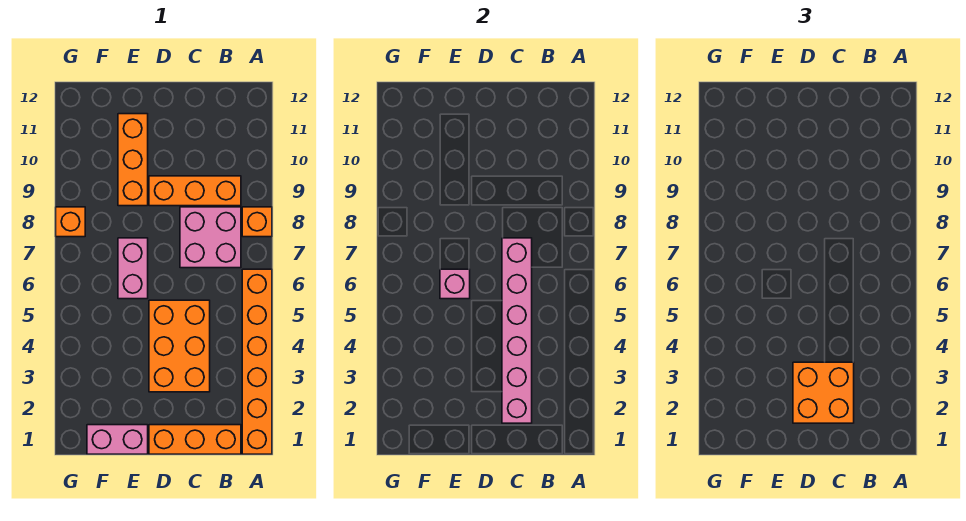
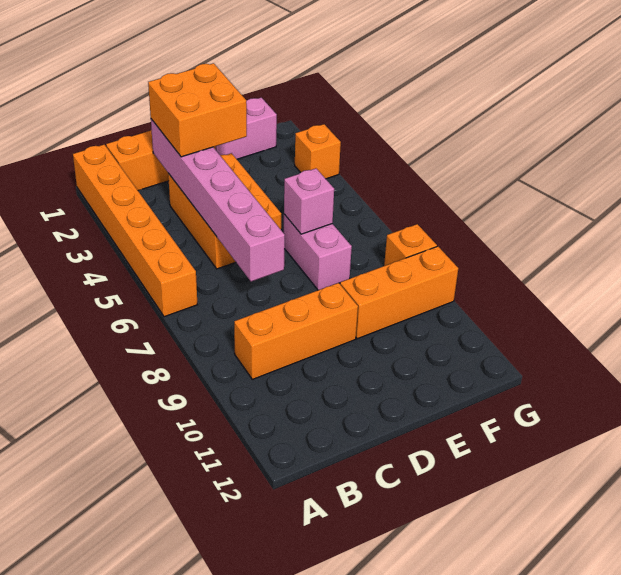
orange brick A8 level 1 -> orange brick G3 level 1
pink brick B7:C8 level 1 -> none
orange brick E9:E11 level 1 -> orange brick E9:G9 level 1

